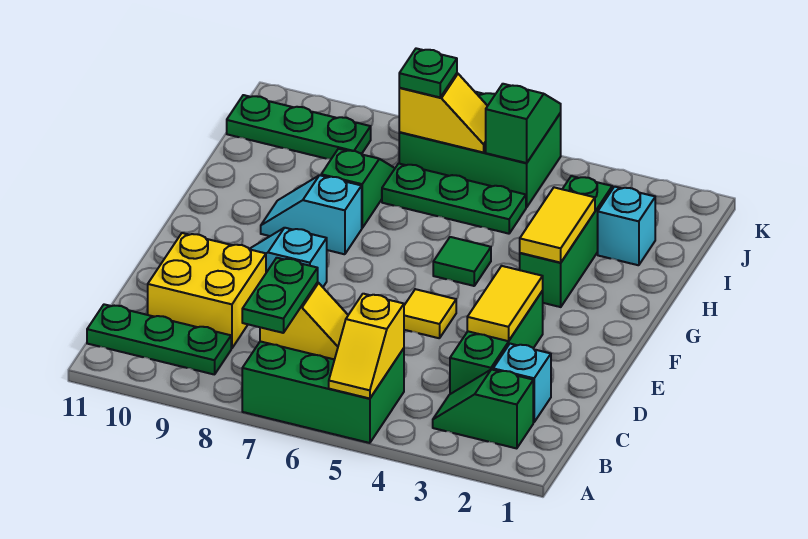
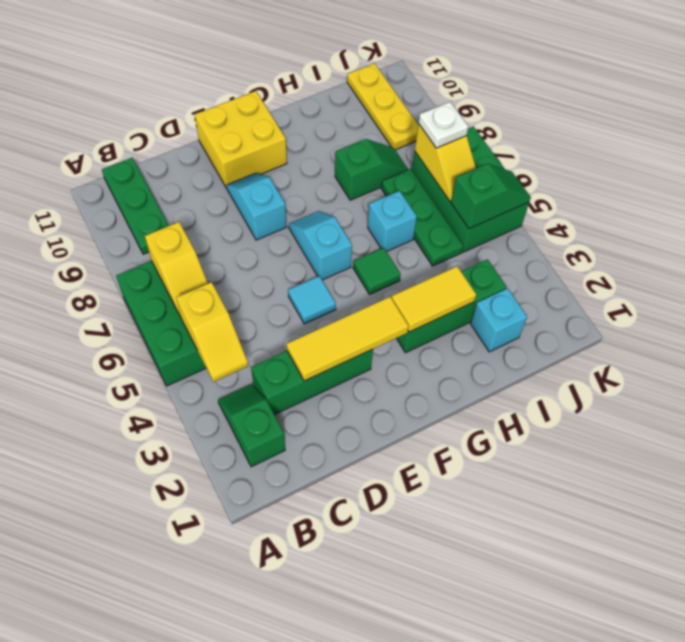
yellow slope A5:B5 level 2 top B -> yellow slope B4:B5 level 2 top 5
green plate A7:B7 level 3 -> none
cyan brick C2 level 1 -> cyan brick H6 level 1
yellow brick C9:D10 level 1 -> yellow brick E10:F11 level 1
yellow tile D3:E3 level 2 -> yellow tile D3:F3 level 2
yellow tile E5 level 1 -> cyan tile E5 level 1
cyan slope G8:G9 level 1 top 8 -> cyan slope F6:F7 level 1 top 6
green plate J7 level 3 -> white plate J7 level 3
green plate J9:J11 level 1 -> yellow plate J9:J11 level 1

